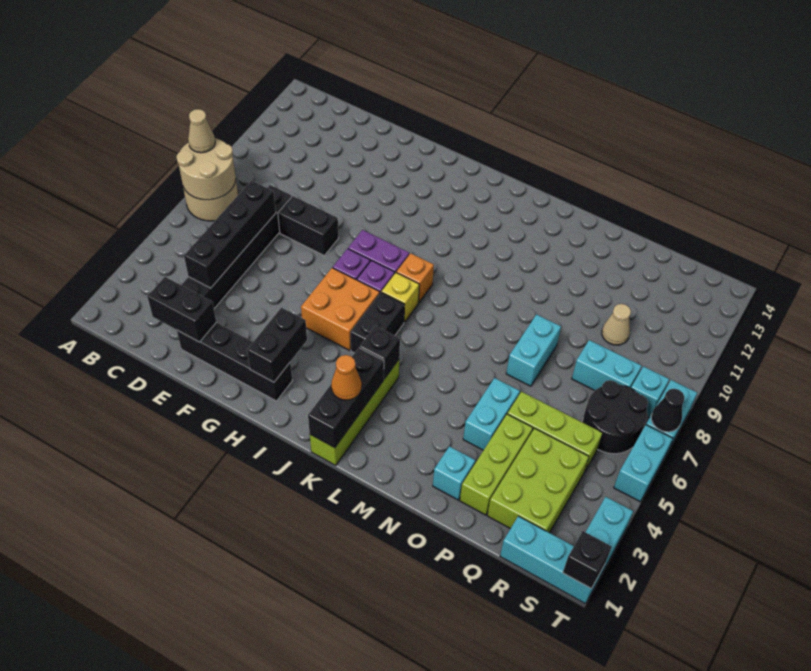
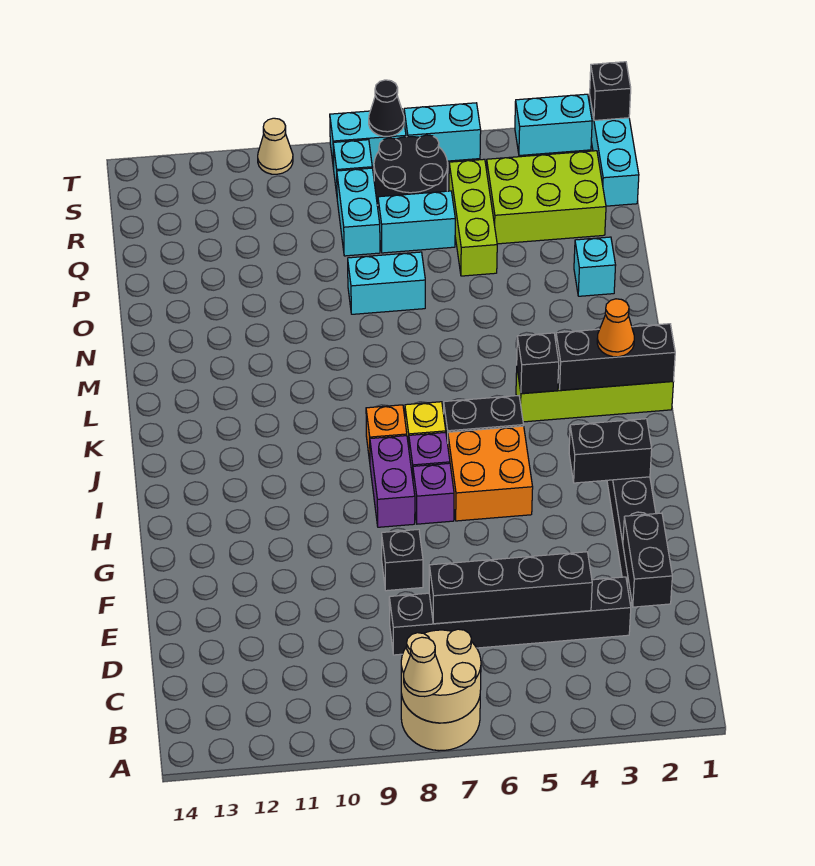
black brick E8:F8 level 1 -> black brick F8 level 1
cyan brick O4:O5 level 1 -> cyan brick Q6:Q7 level 1
lime brick P2:P4 level 1 -> none
tan cone Q10 level 1 -> tan cone T10 level 1

